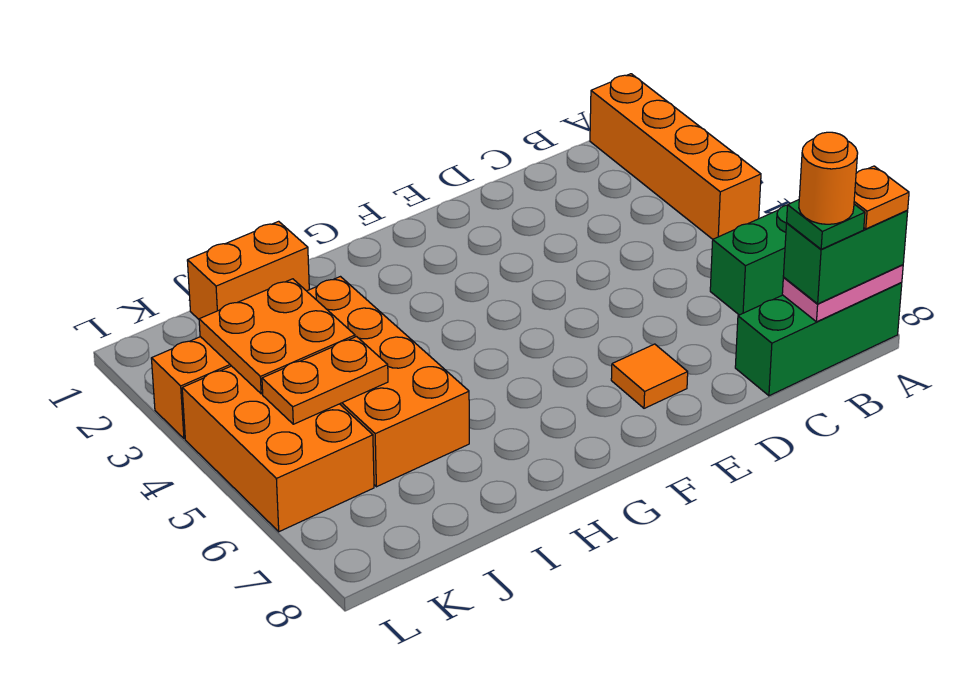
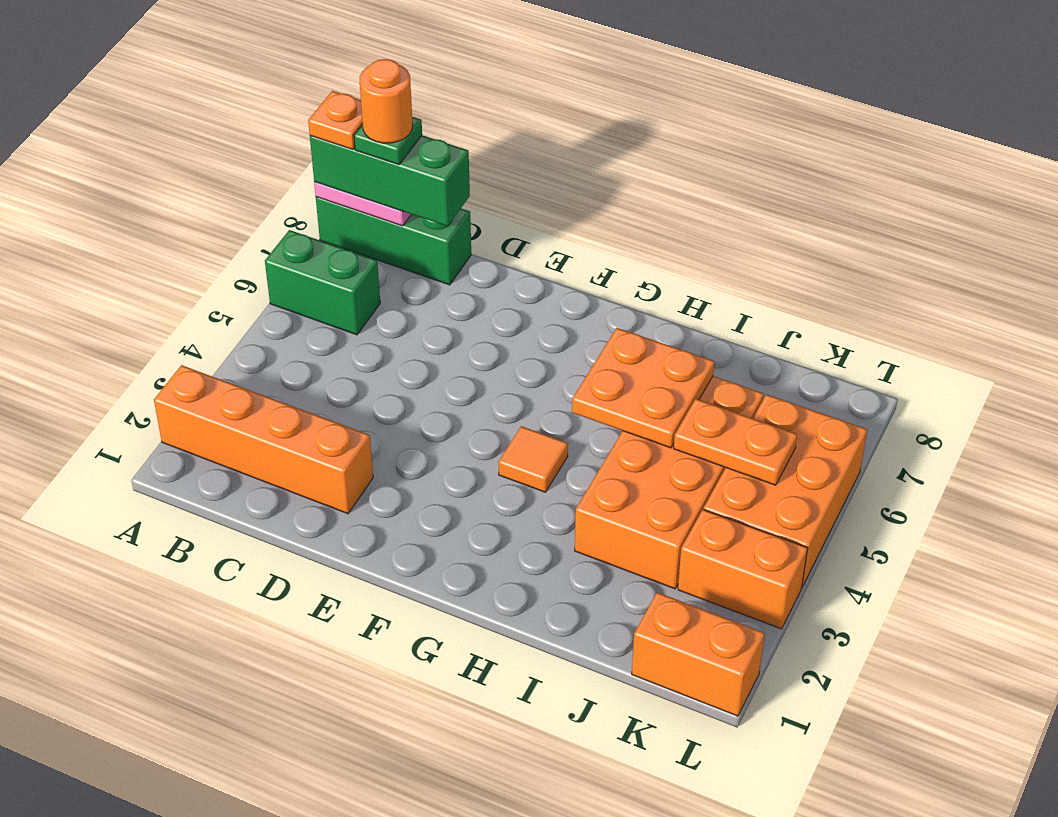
orange brick A1:A4 level 1 -> orange brick A2:D2 level 1
green brick A8:B8 level 3 -> green brick A8:C8 level 3
orange tile E7 level 1 -> orange tile G4 level 1
orange brick I1:J1 level 1 -> orange brick K1:L1 level 1
orange plate J3:K4 level 2 -> orange plate H5:I6 level 2

